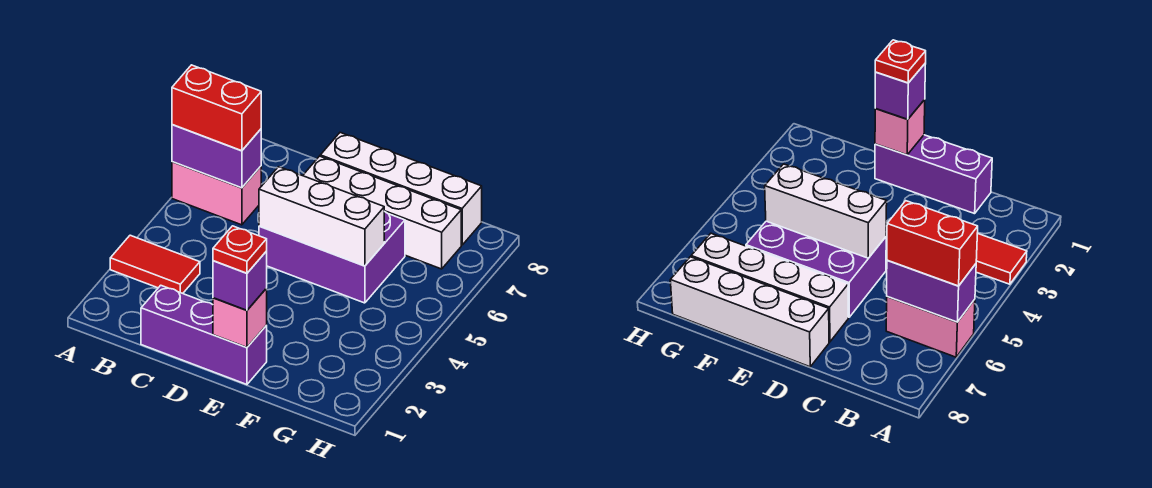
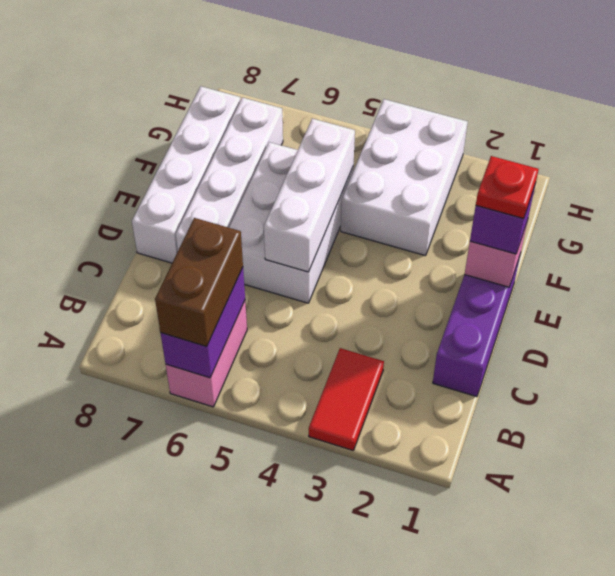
red brick A6:B6 level 3 -> brown brick A6:B6 level 3
purple brick D5:F6 level 1 -> white brick D5:F6 level 1
none -> white brick F3:H4 level 1

